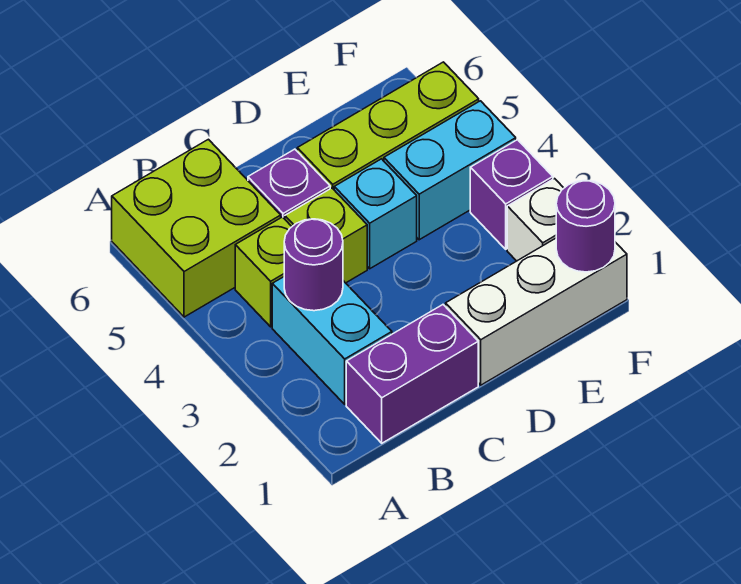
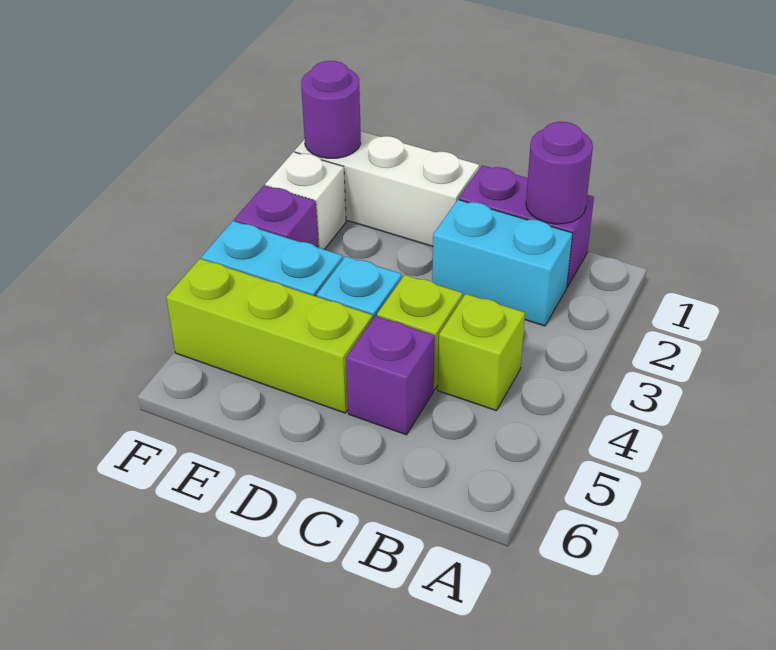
lime brick A5:B6 level 1 -> none
cyan brick B2:B3 level 1 -> cyan brick B2:C2 level 1
purple round brick B3 level 2 -> purple round brick B1 level 2

